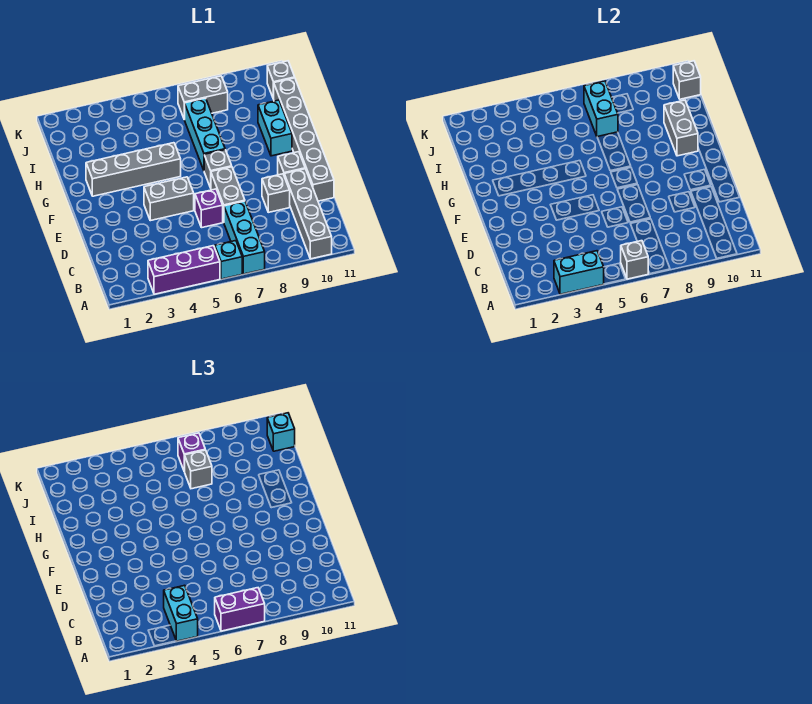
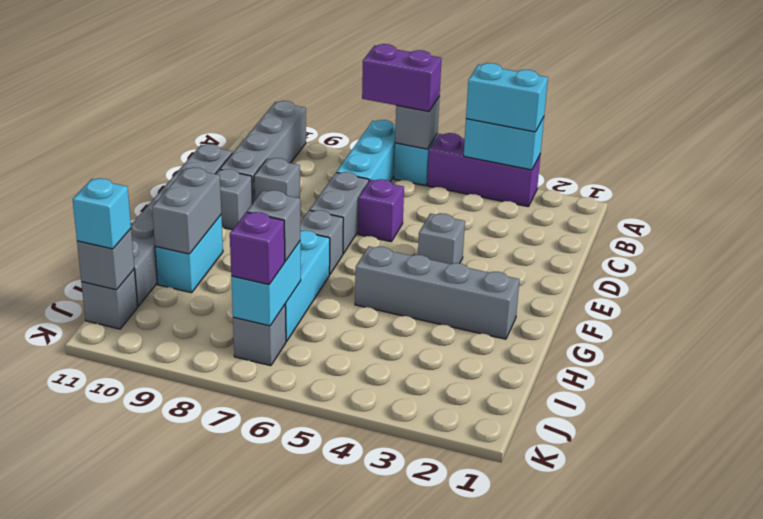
cyan brick A4:B4 level 3 -> cyan brick A3:A4 level 3
grey brick E4:E5 level 1 -> grey brick E4 level 1
grey brick J7:J8 level 1 -> grey brick J7 level 1

